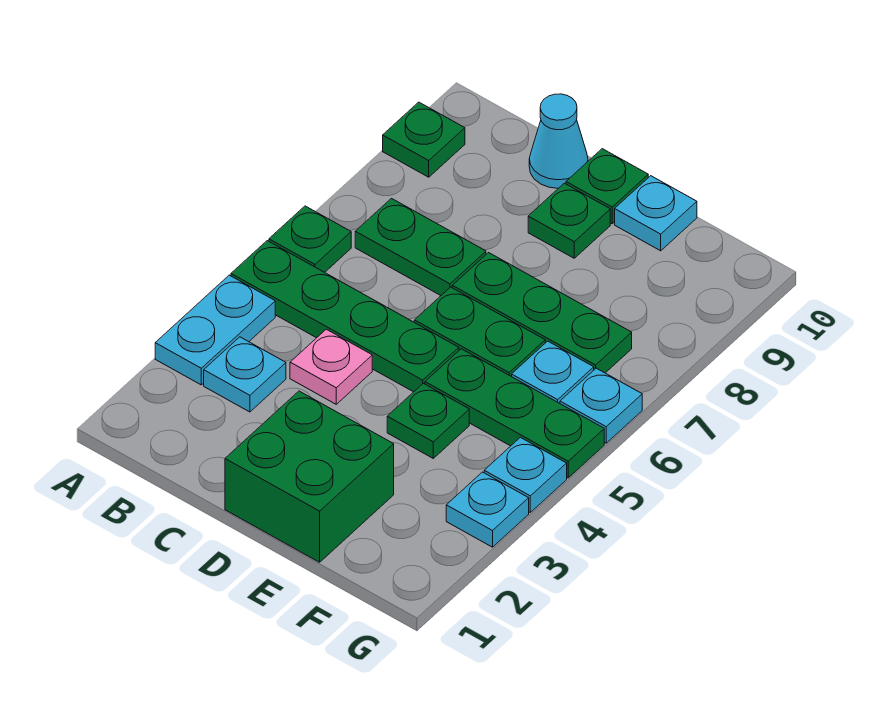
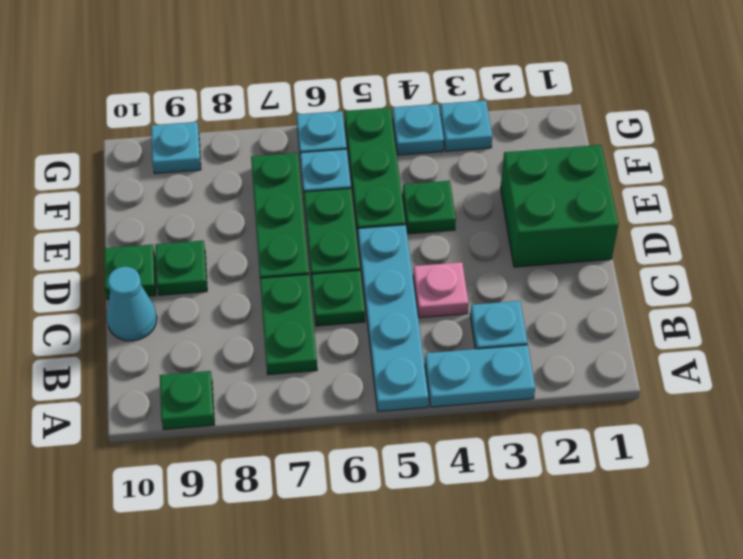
green plate A5:D5 level 1 -> cyan plate A5:D5 level 1
green plate A6 level 1 -> green plate C6 level 1
cyan plate E10 level 1 -> cyan plate G9 level 1

